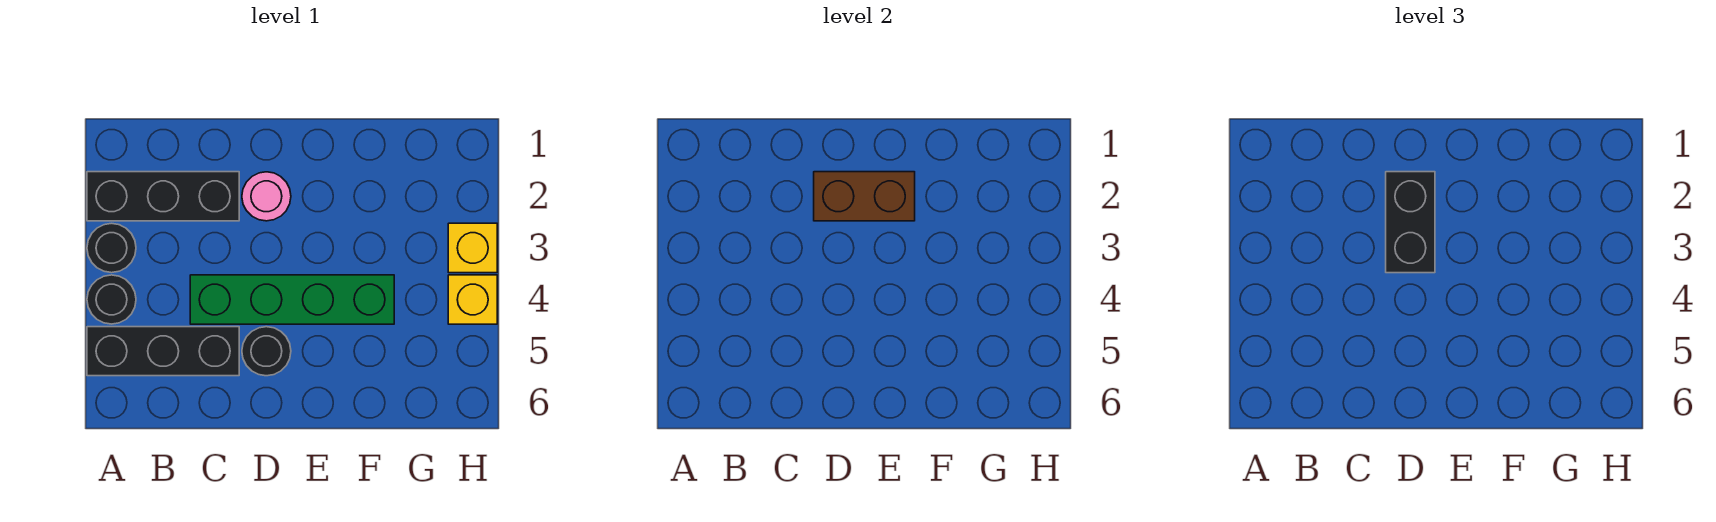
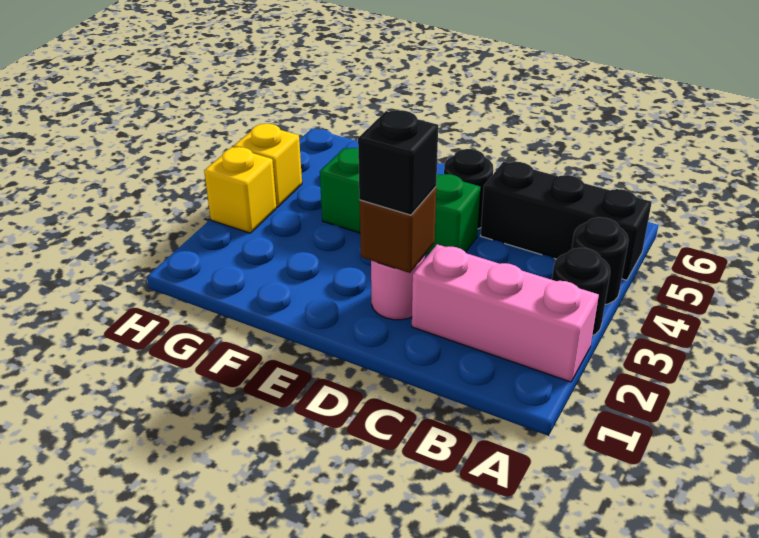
black brick A2:C2 level 1 -> pink brick A2:C2 level 1
green brick C4:F4 level 1 -> green brick D4:F4 level 1
brown brick D2:E2 level 2 -> brown brick D2 level 2
black brick D2:D3 level 3 -> black brick D2 level 3

